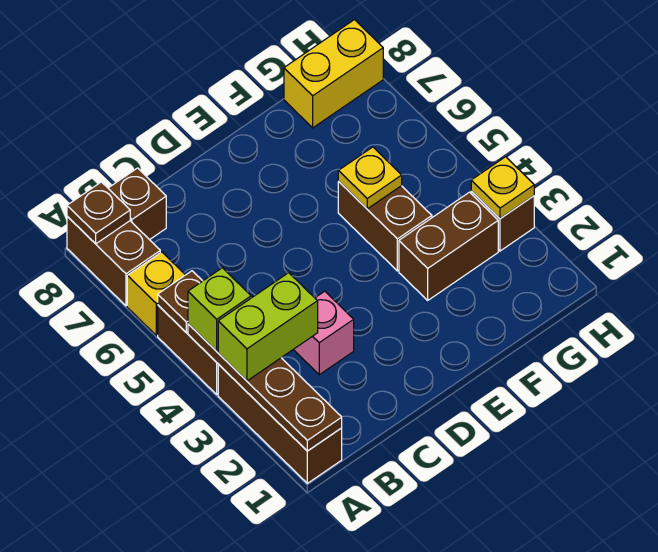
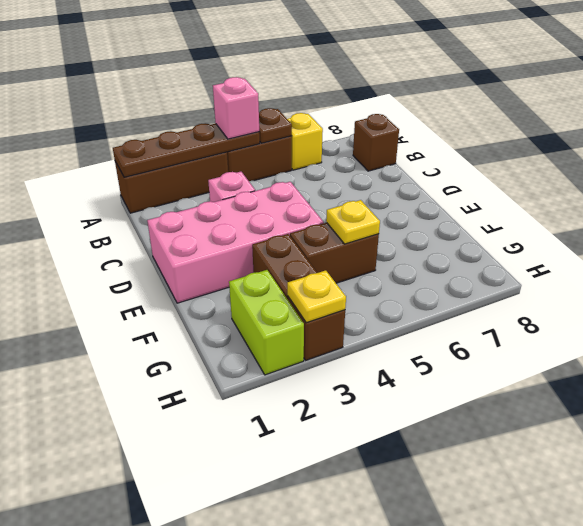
lime brick A3:B3 level 3 -> lime brick G2:H2 level 1
lime brick A4 level 3 -> pink brick A4 level 3
brown brick A7:A8 level 1 -> none
brown plate A8 level 2 -> none
none -> pink brick D1:E4 level 1
yellow brick G8:H8 level 1 -> none

